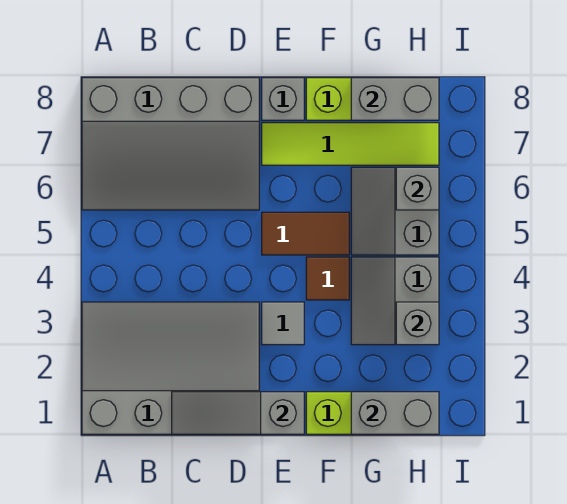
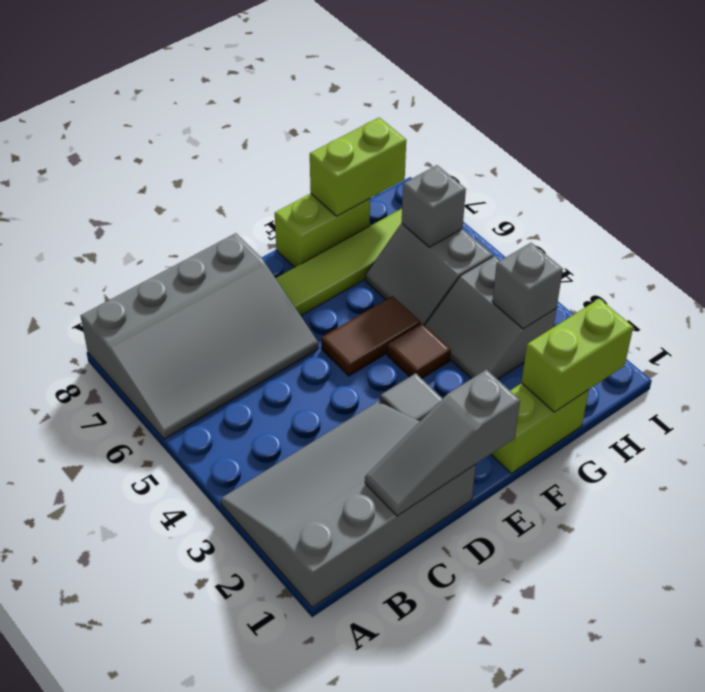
grey brick E8 level 1 -> none
grey brick G1:H1 level 2 -> lime brick G1:H1 level 2
grey brick G8:H8 level 2 -> lime brick G8:H8 level 2

